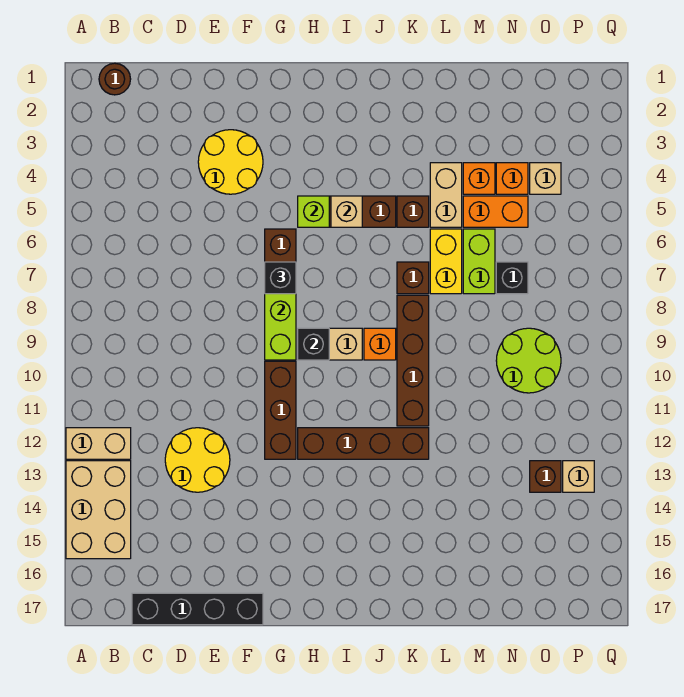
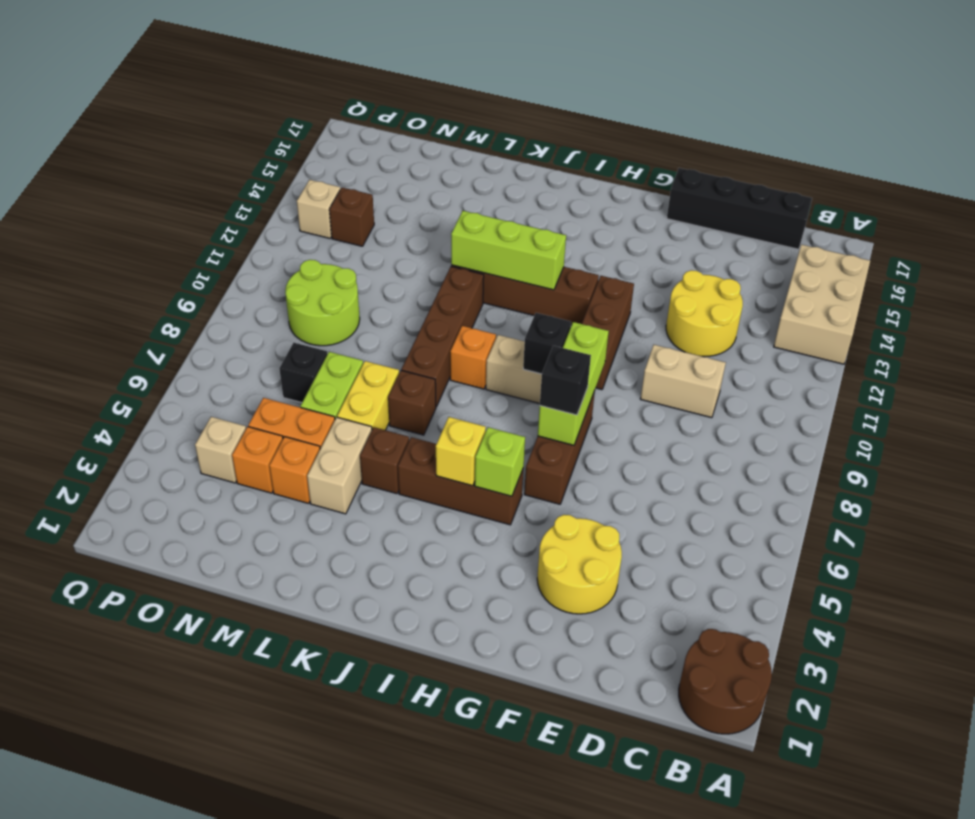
tan brick A12:B12 level 1 -> tan brick D10:E10 level 1
brown round brick B1 level 1 -> brown round brick A1:B2 level 1
tan brick I5 level 2 -> yellow brick I5 level 2
none -> lime brick I12:K12 level 2

